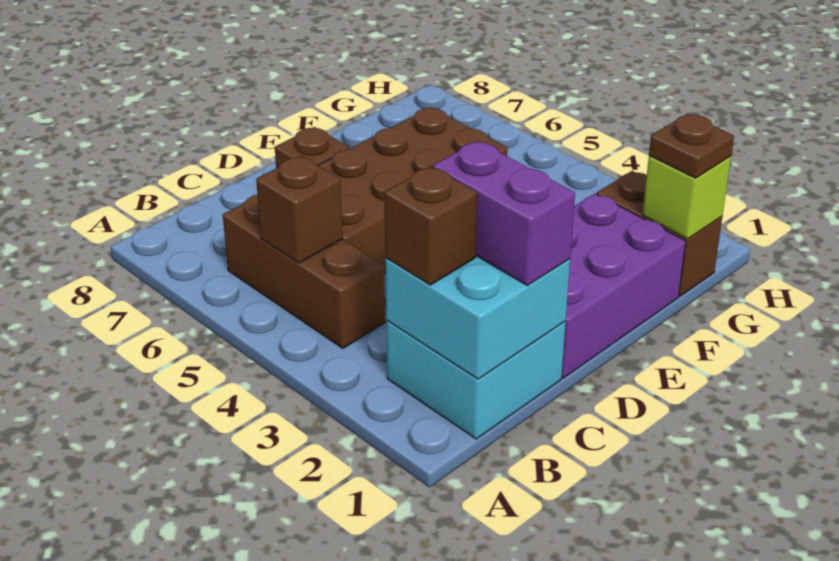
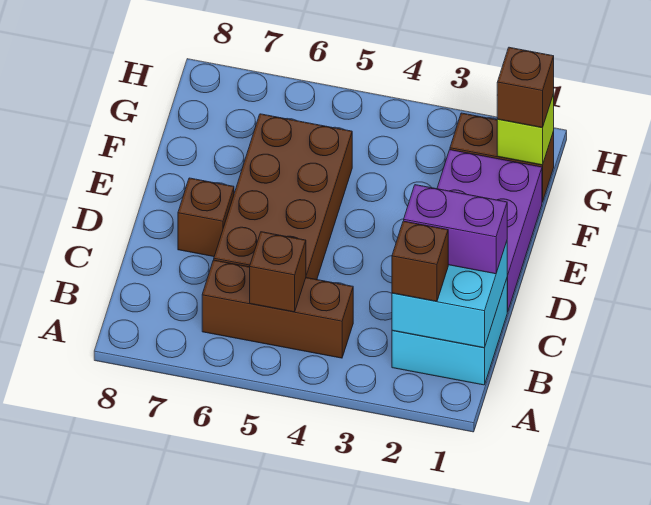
brown plate G1 level 3 -> brown brick G1 level 3

